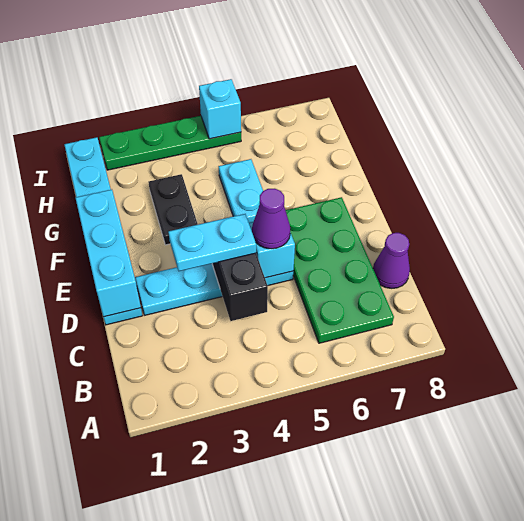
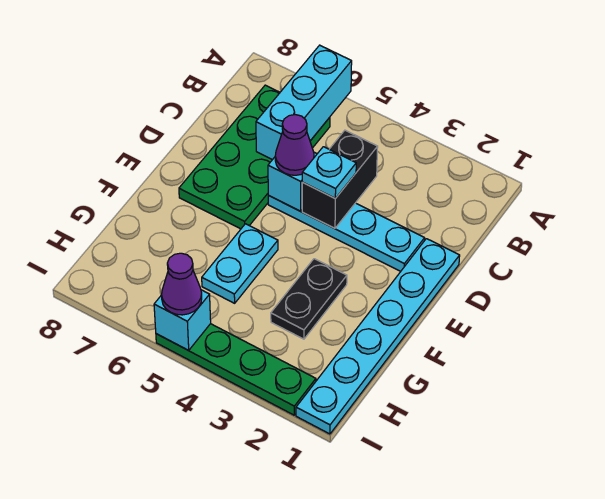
purple cone C8 level 1 -> purple cone I5 level 3
cyan brick D1:F1 level 2 -> cyan brick A6:C6 level 2
cyan plate D3:D4 level 3 -> cyan plate D4 level 3

